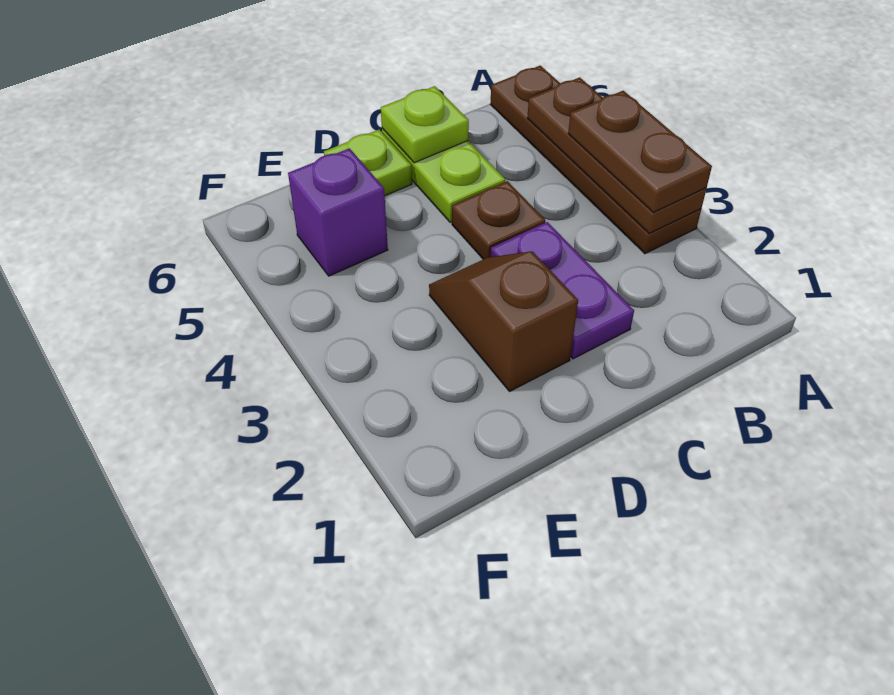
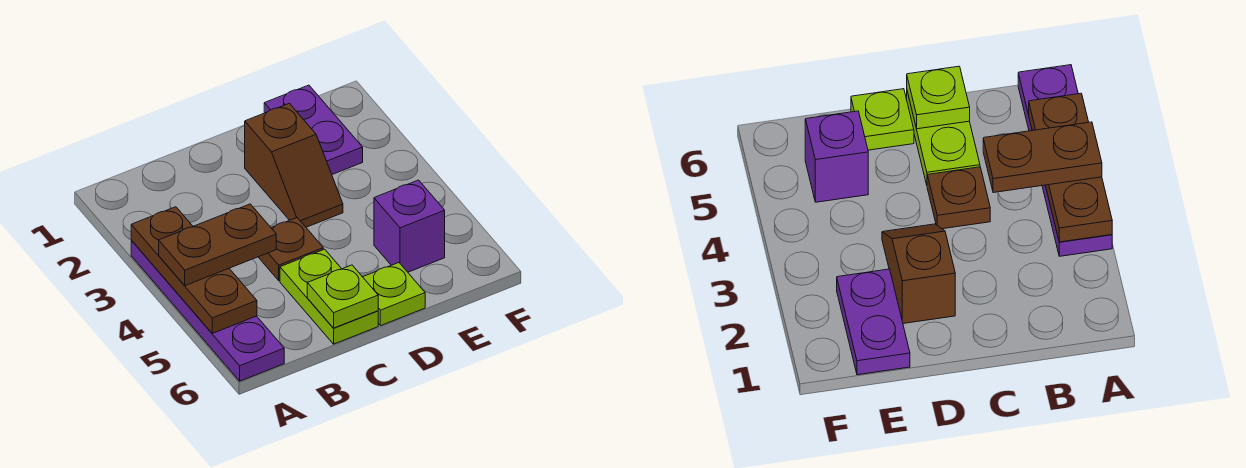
brown plate A3:A6 level 1 -> purple plate A3:A6 level 1
brown plate A3:A4 level 3 -> brown plate A4:B4 level 3
purple plate C2:C3 level 1 -> purple plate E1:E2 level 1

